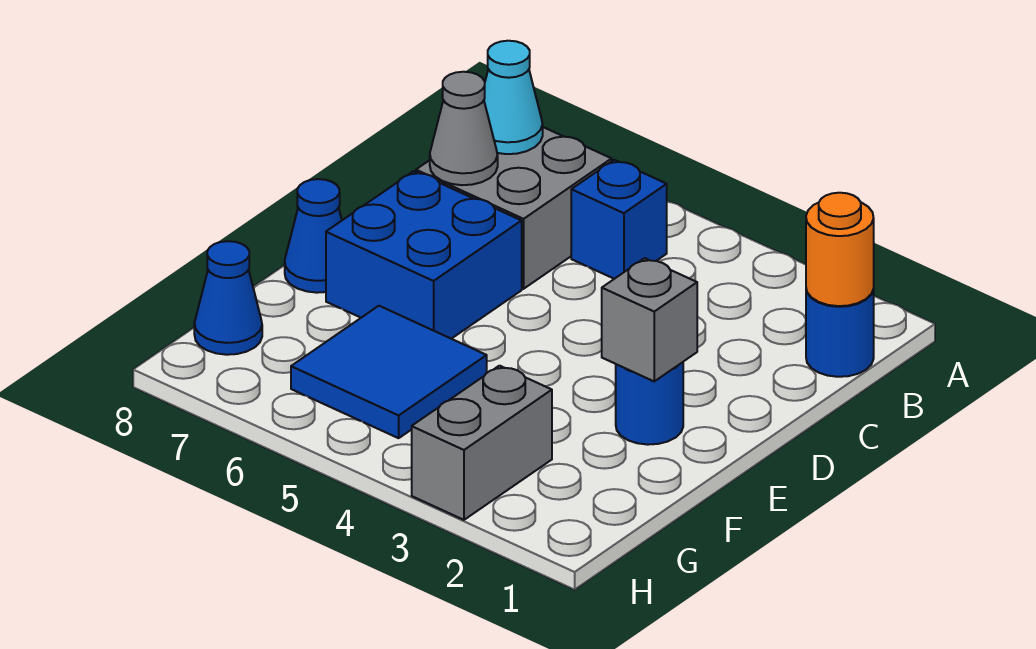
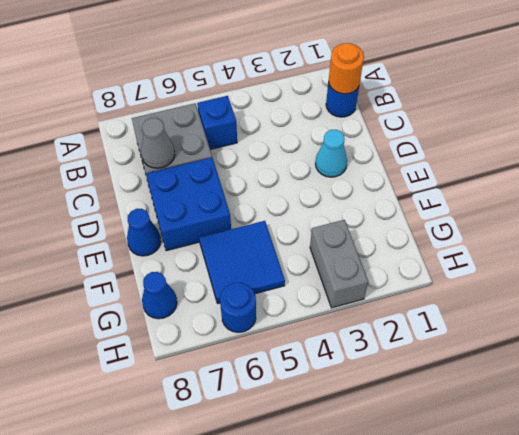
cyan cone B7 level 2 -> cyan cone D2 level 1
blue round brick E2 level 1 -> blue round brick H6 level 1
grey brick E2 level 2 -> none

